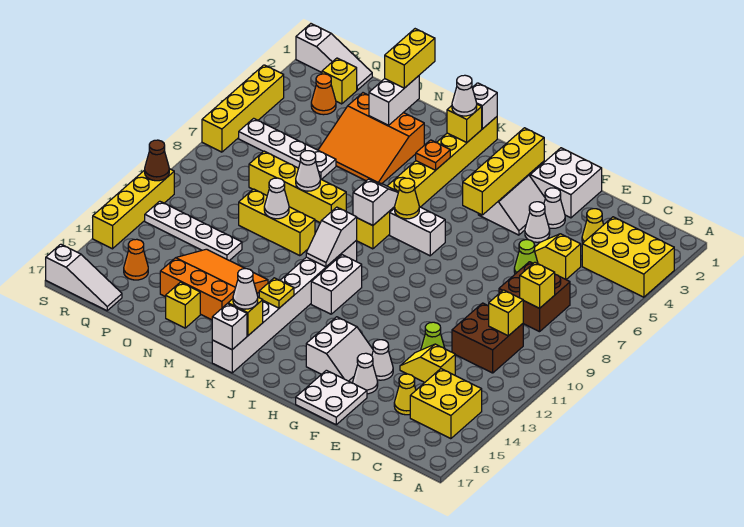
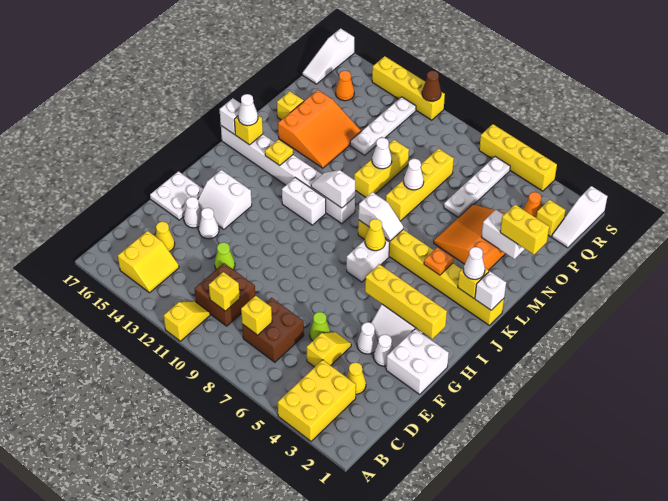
yellow brick B14:C15 level 1 -> yellow slope B14:C15 level 1 top 15
yellow slope D13:E13 level 1 top D -> yellow slope A11:B11 level 1 top A

